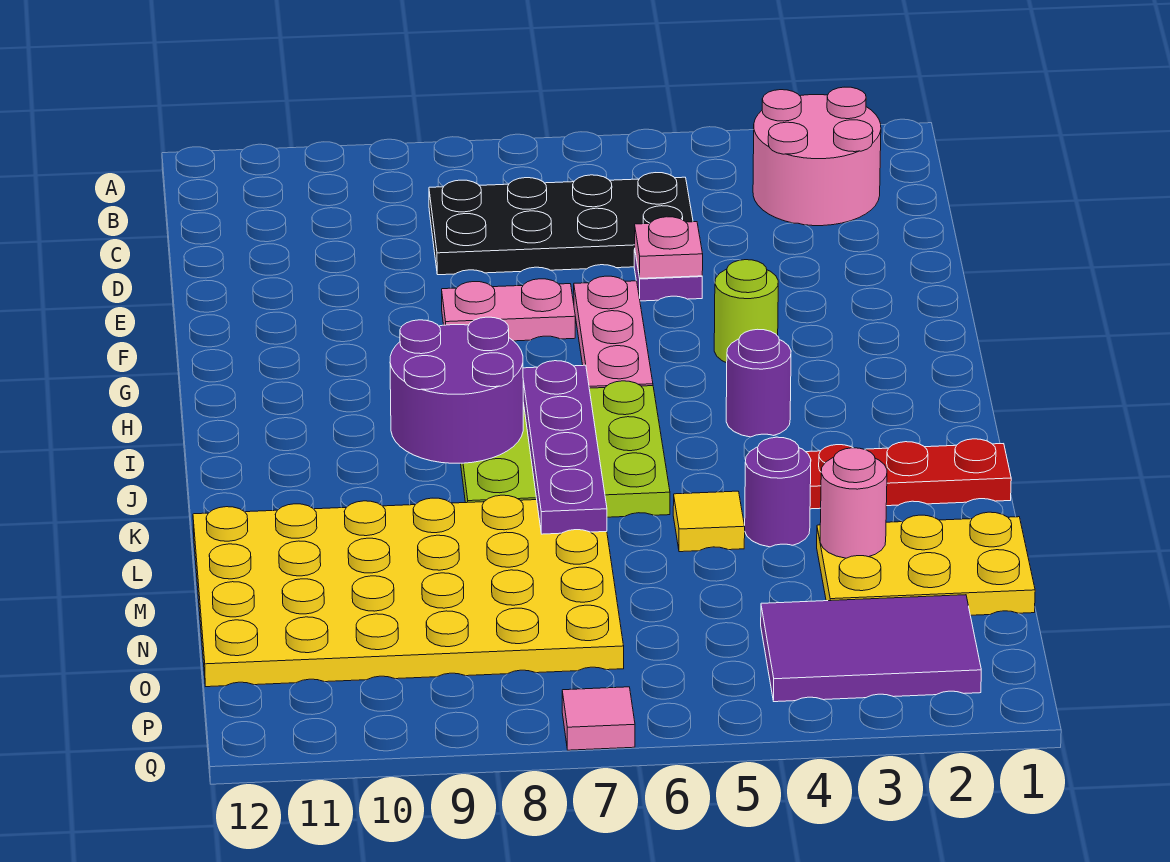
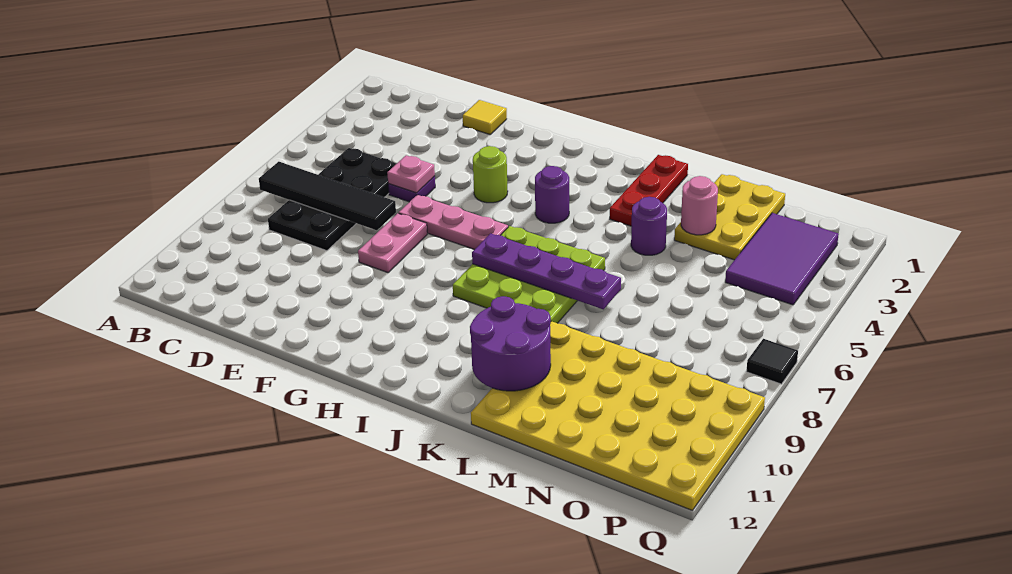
pink round brick B2:C3 level 1 -> none
none -> black tile B7:E7 level 2
purple round brick I8:J9 level 2 -> purple round brick K10:L11 level 2
yellow tile L5 level 1 -> yellow tile E1 level 1
yellow plate L7:O12 level 1 -> yellow plate L9:Q12 level 1
pink tile Q7 level 1 -> black tile Q7 level 1

